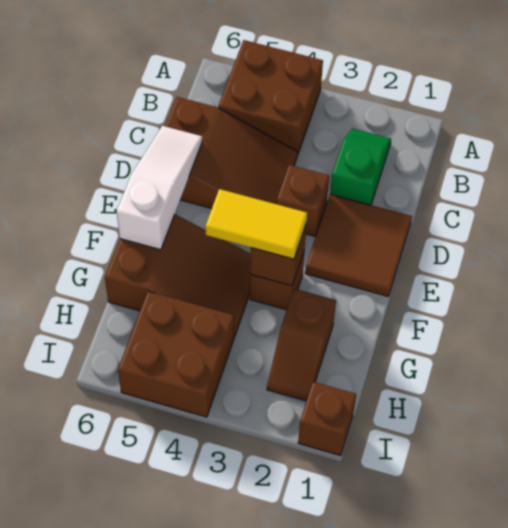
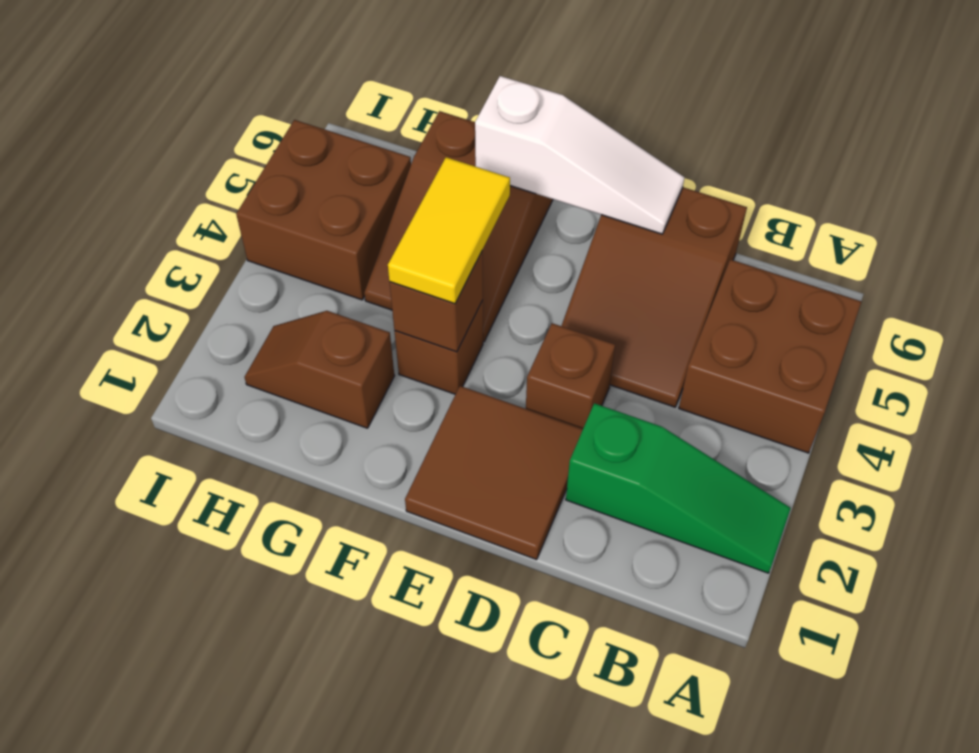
green slope B2:C2 level 1 top C -> green slope A2:C2 level 1 top C
brown brick I1 level 1 -> none

